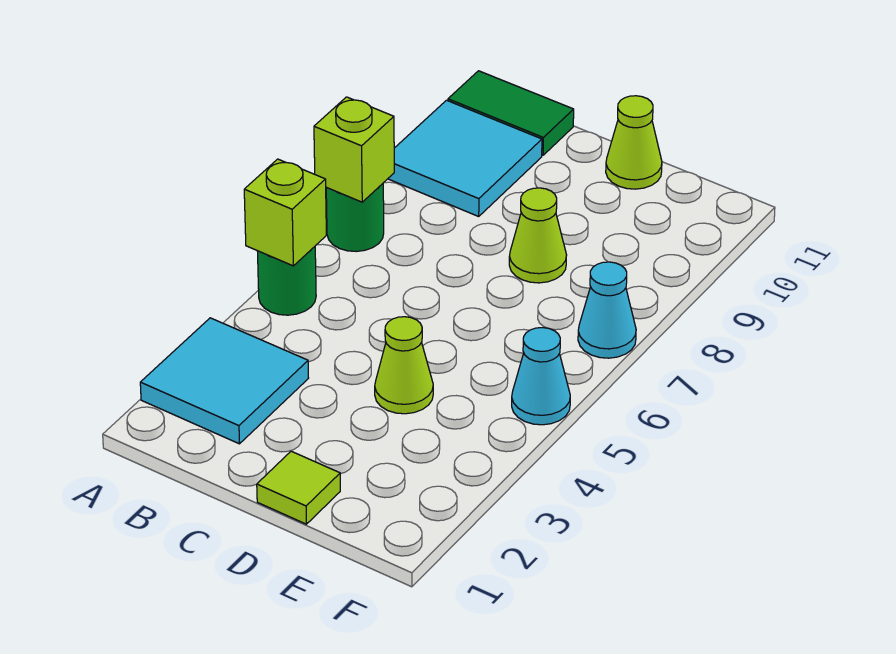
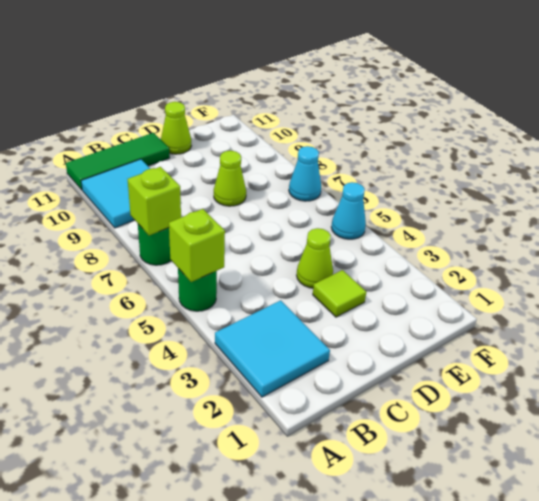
green tile A11:B11 level 1 -> green tile A11:C11 level 1
lime tile D1 level 1 -> lime tile D3 level 1

